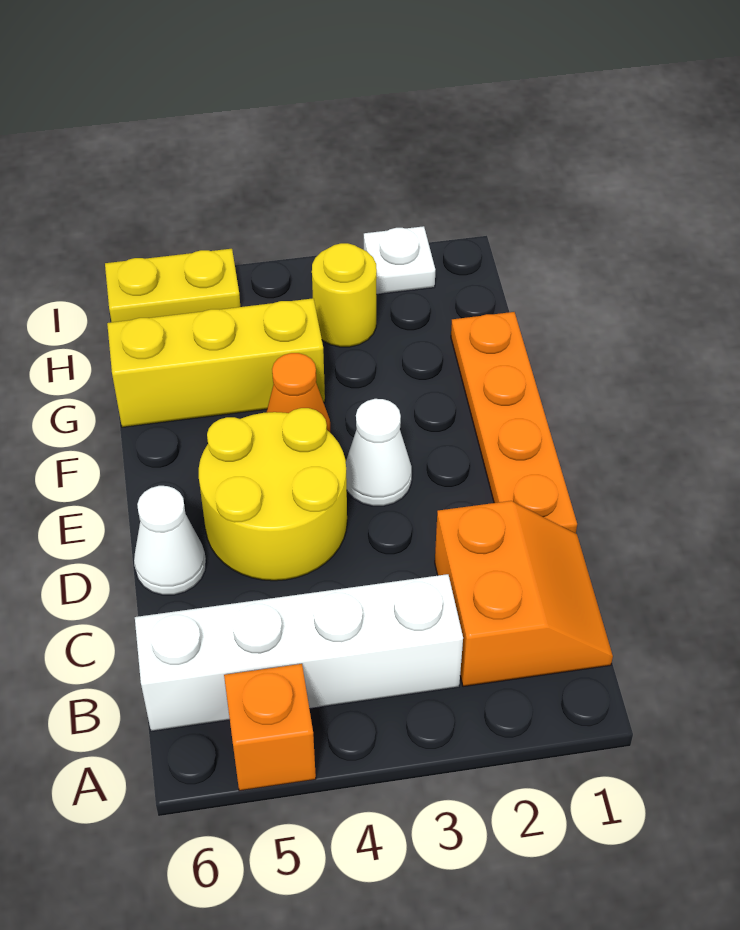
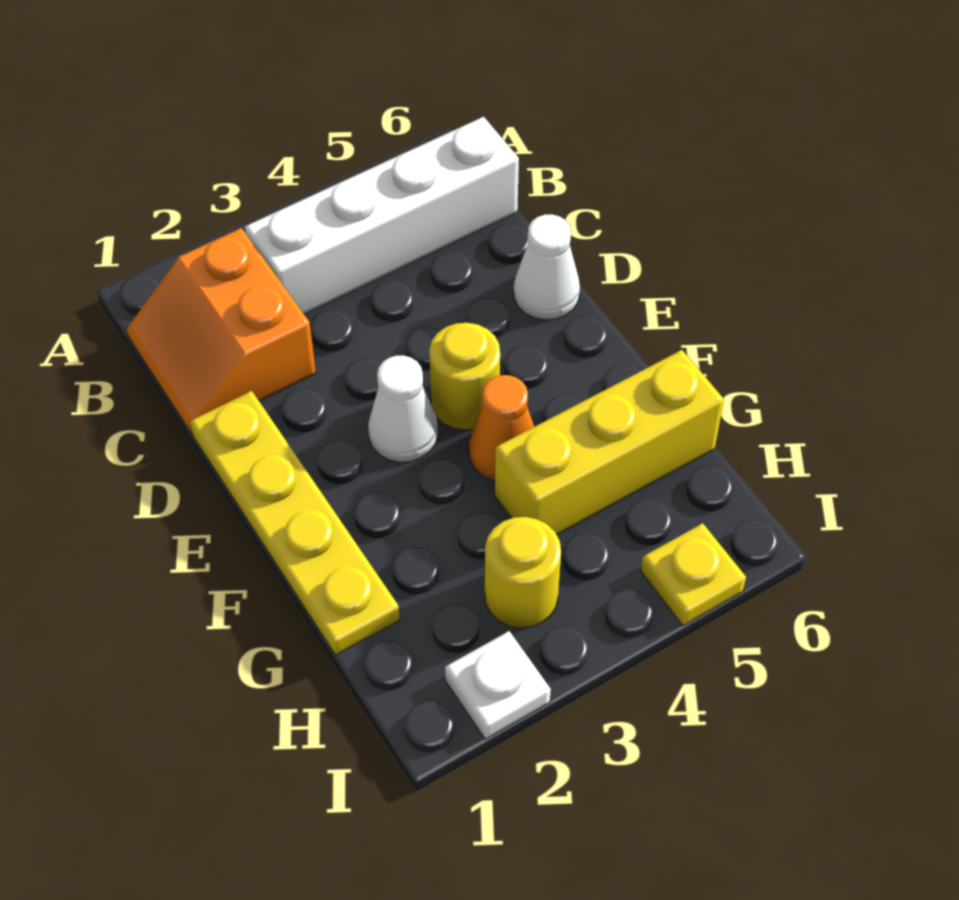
orange brick A5 level 1 -> none
orange plate D1:G1 level 1 -> yellow plate D1:G1 level 1
yellow round brick D4:E5 level 1 -> yellow round brick E4 level 1
yellow plate I5:I6 level 1 -> yellow plate I5 level 1

